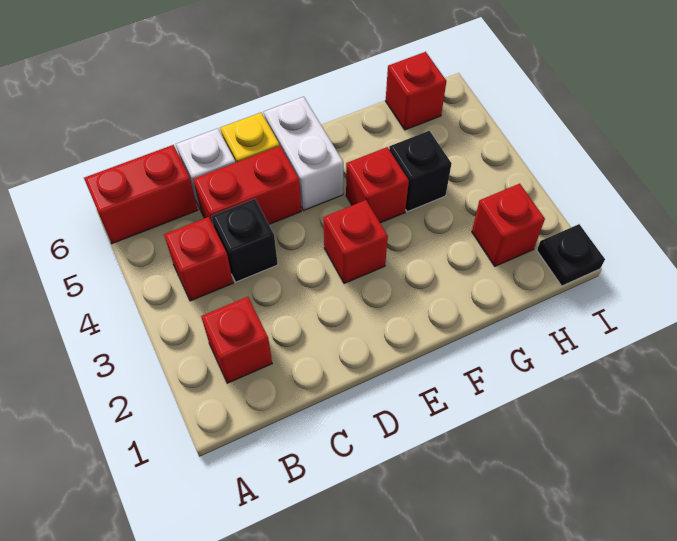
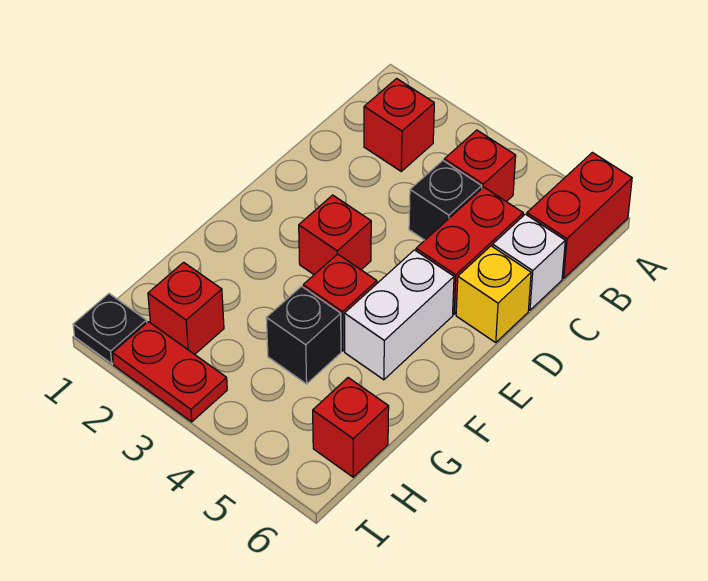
white brick E5:E6 level 1 -> white brick E5:F5 level 1
none -> red plate I2:I3 level 1

